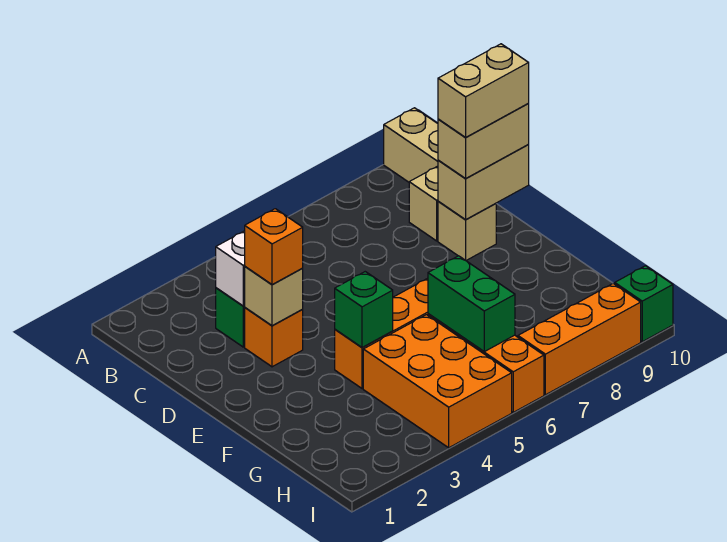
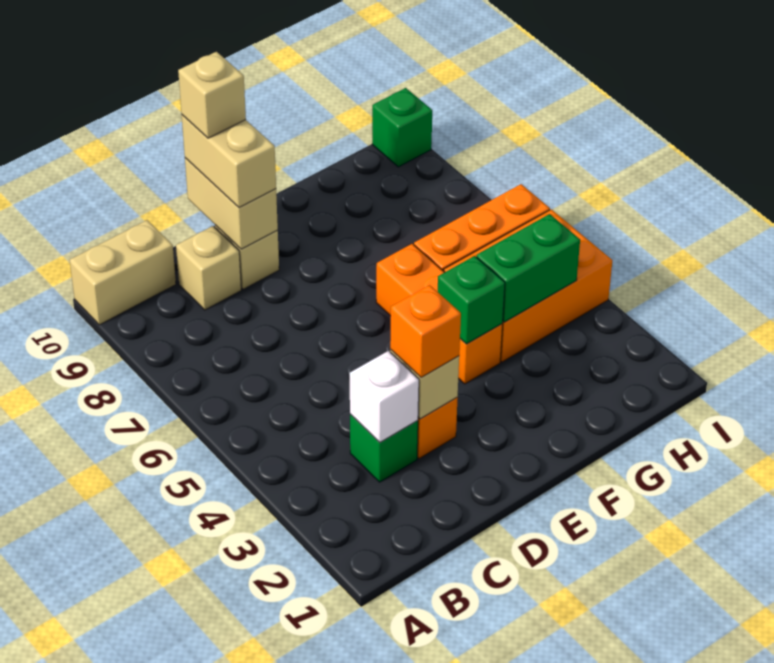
tan brick D9:D10 level 4 -> tan brick D10 level 4
green brick G6:H6 level 2 -> green brick G4:H4 level 2
orange brick I7:I9 level 1 -> none

